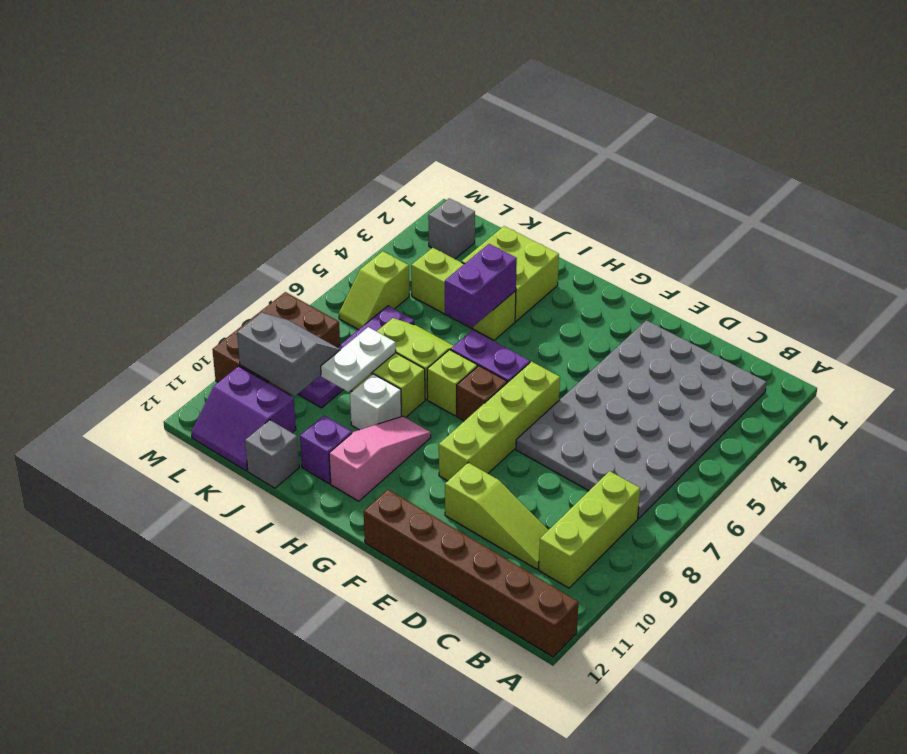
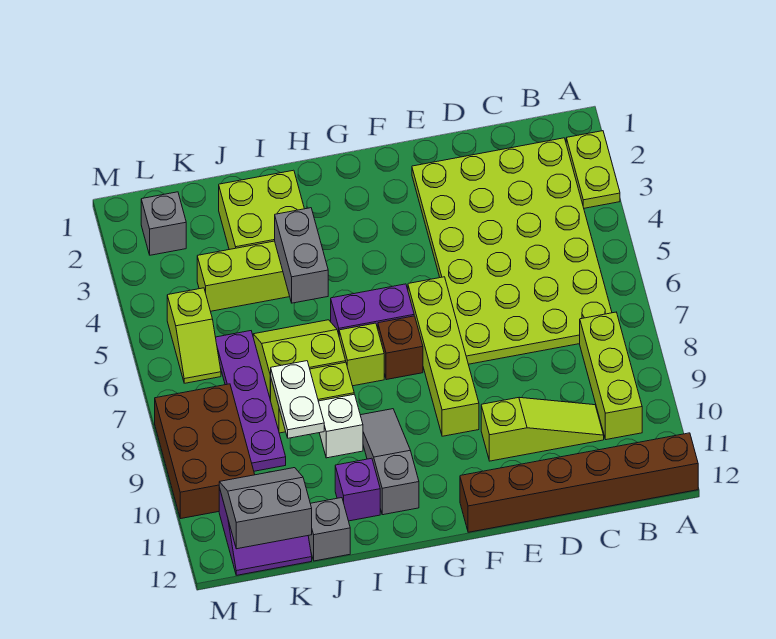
none -> lime plate A2:A3 level 1
grey plate B2:E7 level 1 -> lime plate B2:E7 level 1
pink slope H9:H11 level 1 top 11 -> grey slope H9:H11 level 1 top 11
purple brick I4:I5 level 2 -> grey brick I4:I5 level 2
grey slope K9:L10 level 2 top 10 -> grey slope K11:L12 level 2 top 12

